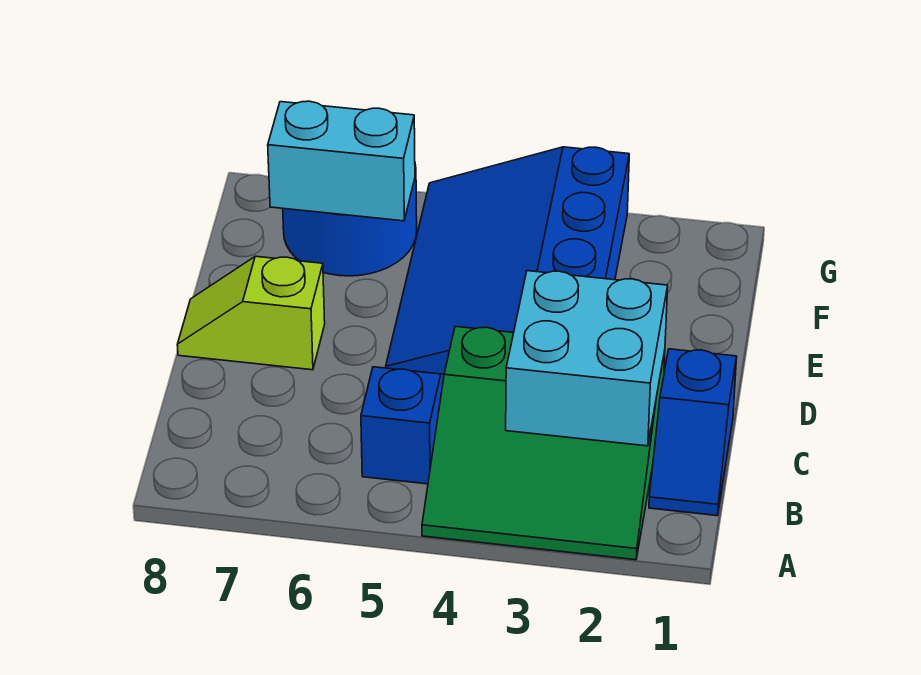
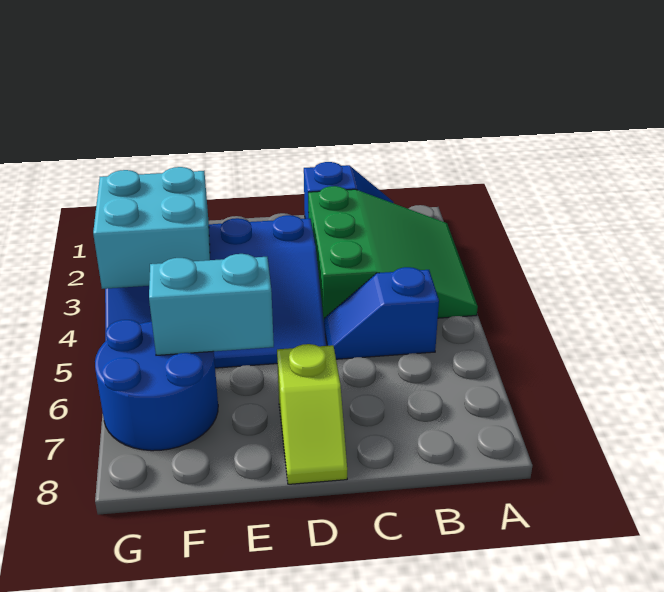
cyan brick B2:C3 level 2 -> cyan brick F3:G4 level 2
cyan brick F6:F7 level 2 -> cyan brick E6:F6 level 2

